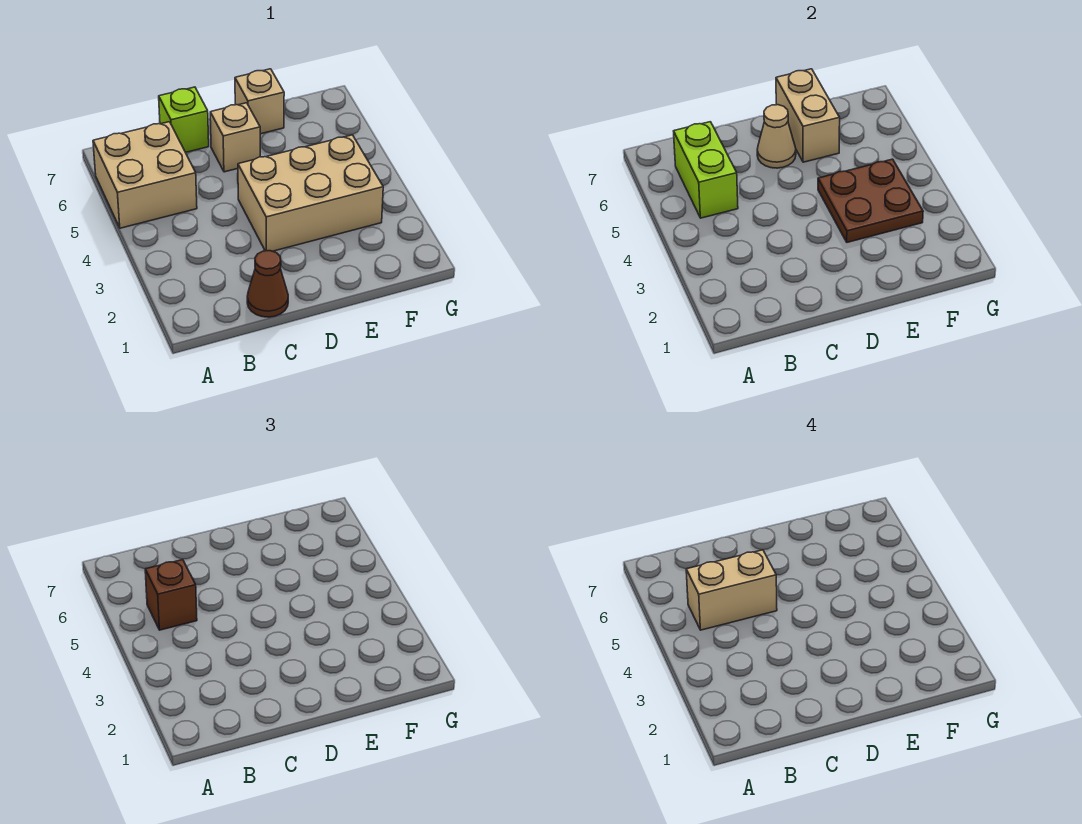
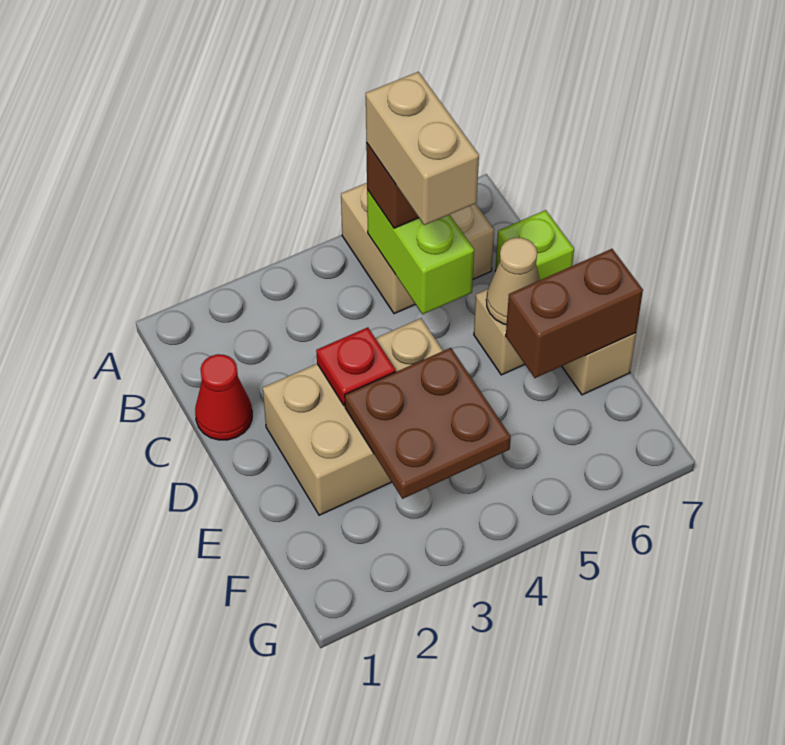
lime brick B5:B6 level 2 -> lime brick B5:C5 level 2
brown cone C1 level 1 -> red cone C1 level 1
tan brick D3:F4 level 1 -> tan brick D2:E4 level 1
none -> red plate D3 level 2
tan brick E6:E7 level 2 -> brown brick E6:E7 level 2

